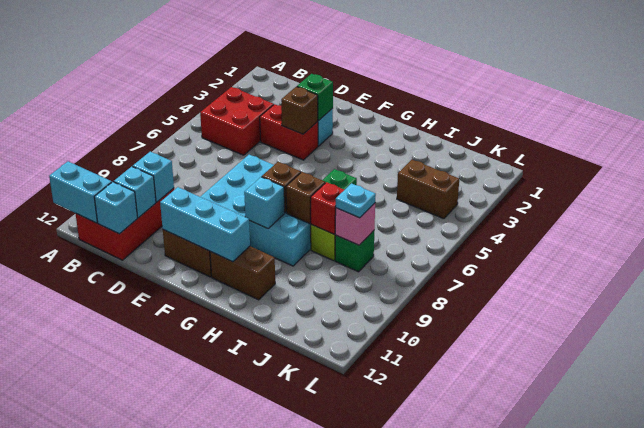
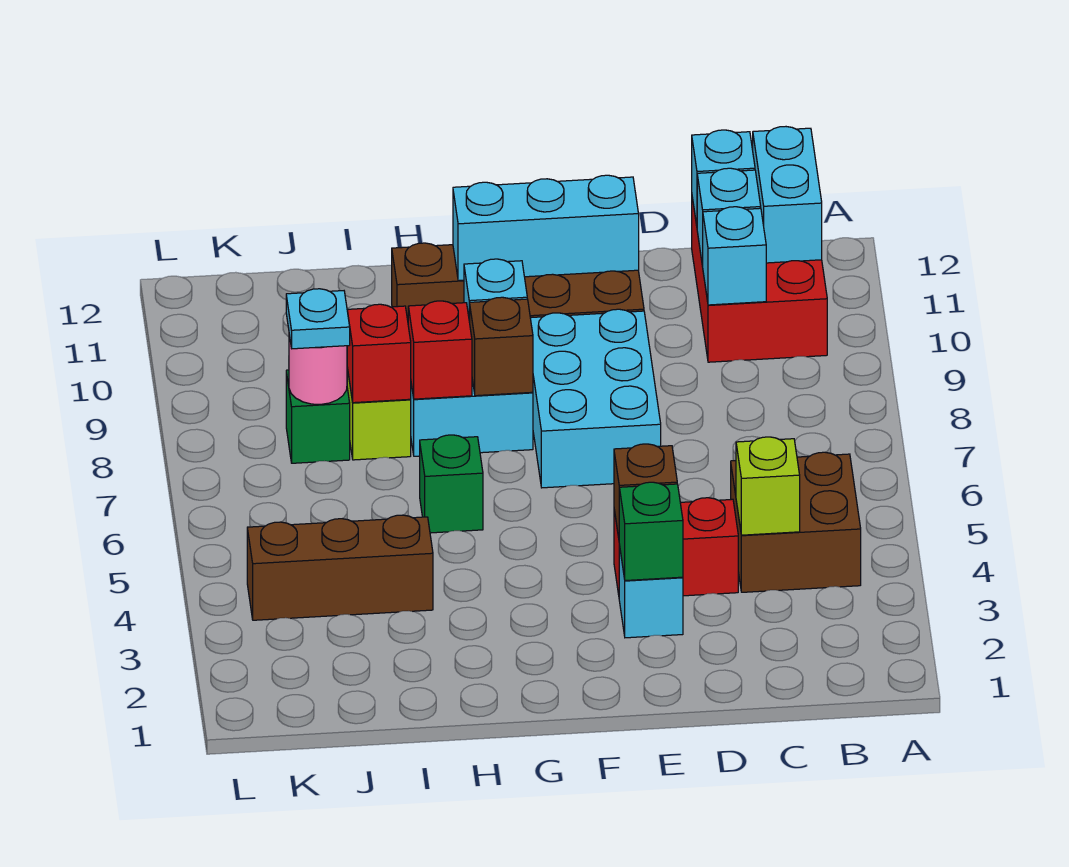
cyan brick A12:B12 level 2 -> cyan brick B11:B12 level 2
red brick B4:C5 level 1 -> brown brick B4:C5 level 1
none -> lime brick C4 level 2
brown brick H8 level 2 -> red brick H8 level 2
brown brick J4:K4 level 1 -> brown brick I4:K4 level 1
pink brick J8 level 2 -> pink round brick J8 level 2

